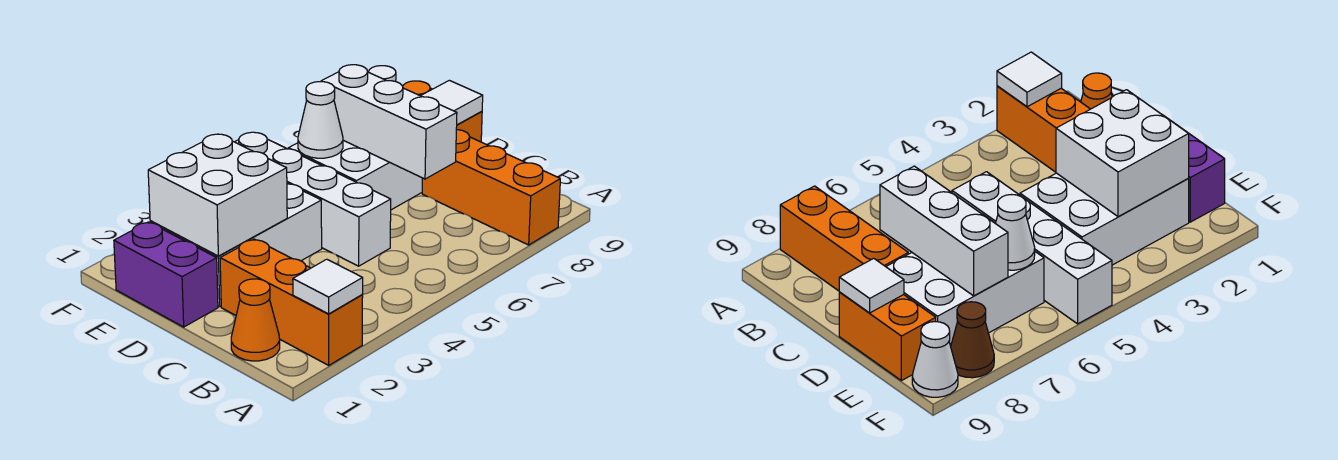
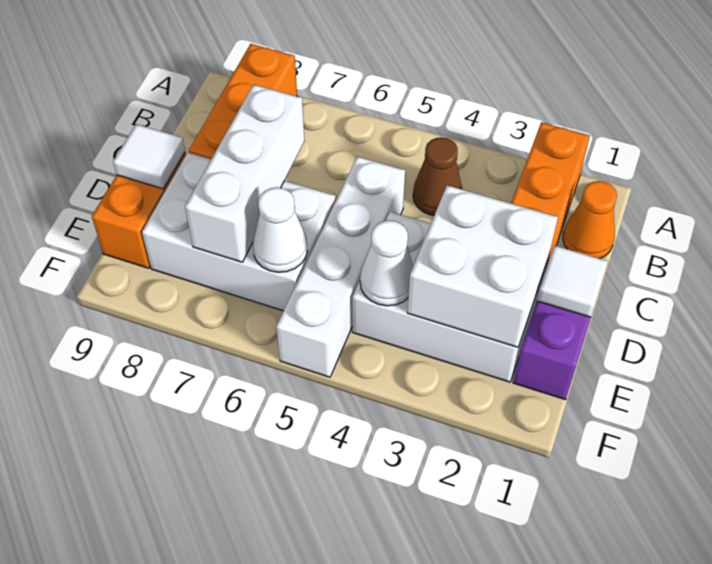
white tile A2 level 2 -> white tile D1 level 2
brown cone F8 level 1 -> brown cone B4 level 1
white cone F9 level 1 -> white cone E4 level 2

